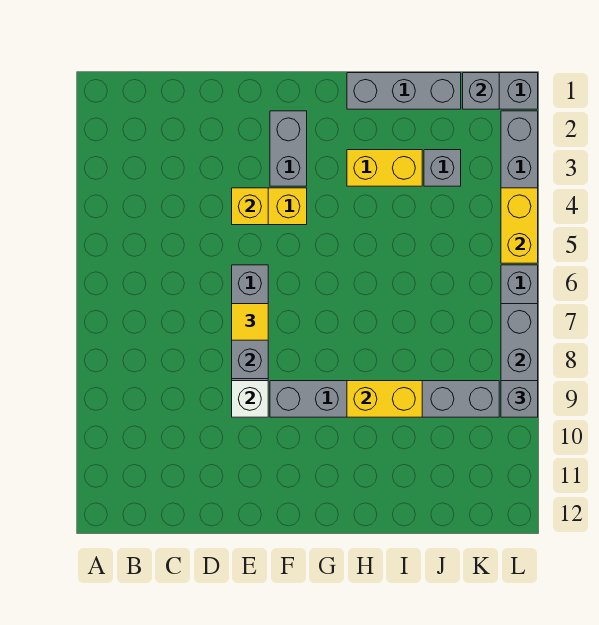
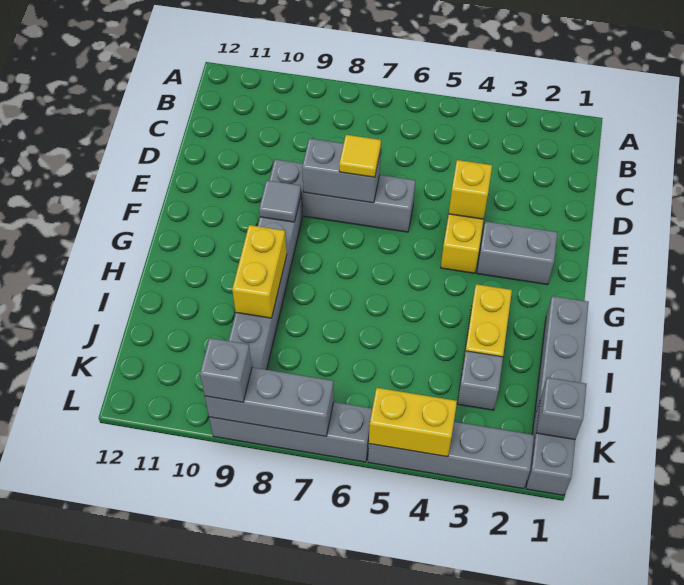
white brick E9 level 2 -> none
none -> grey tile F9 level 2

